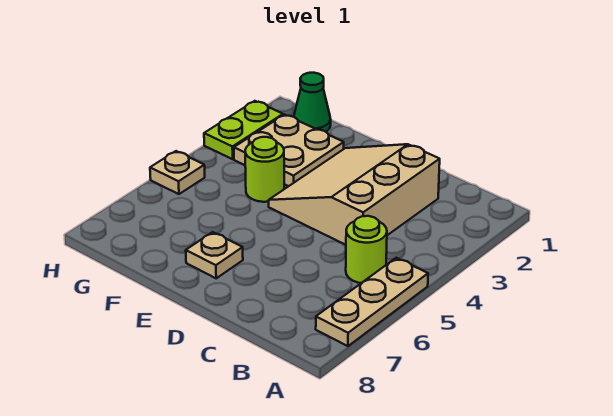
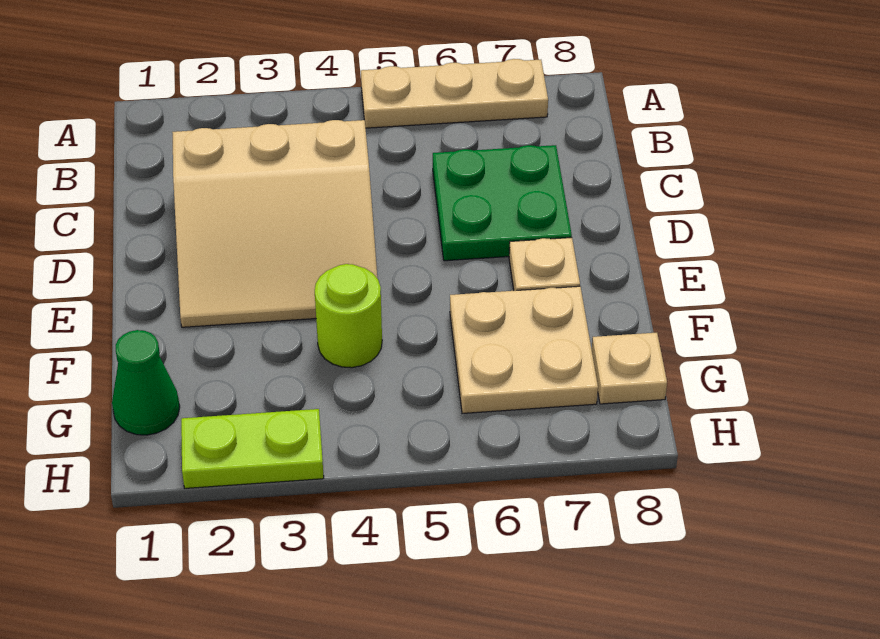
lime round brick B5 level 1 -> none
none -> green plate C6:D7 level 1
tan plate F2:G3 level 1 -> tan plate F6:G7 level 1
tan plate H5 level 1 -> tan plate G8 level 1

